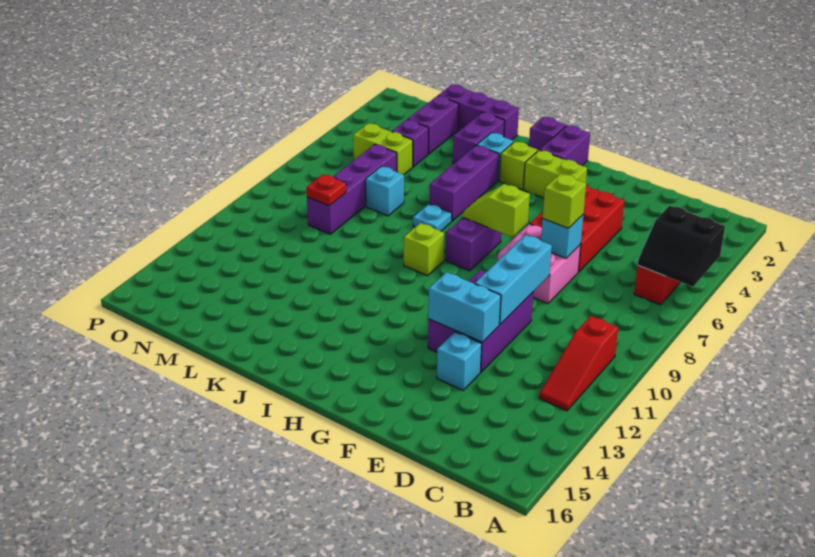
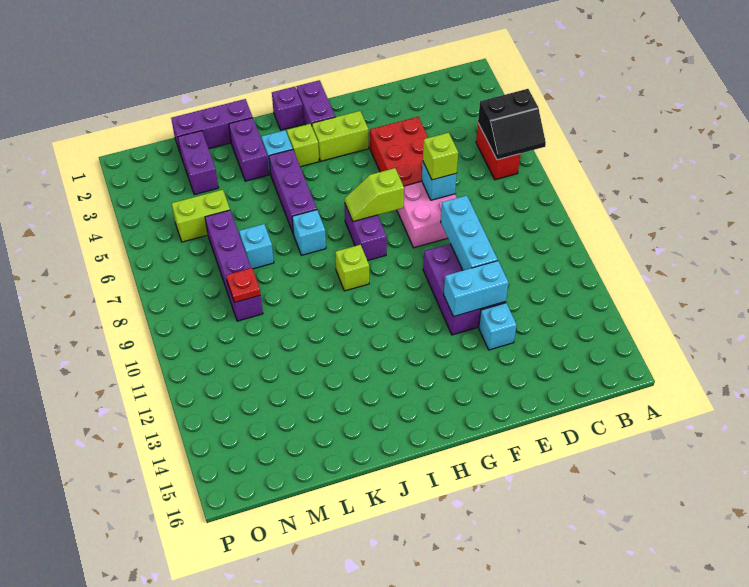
red slope B10:B12 level 1 top 10 -> none
cyan plate J7 level 1 -> cyan brick J7 level 1
purple brick M4 level 1 -> none

